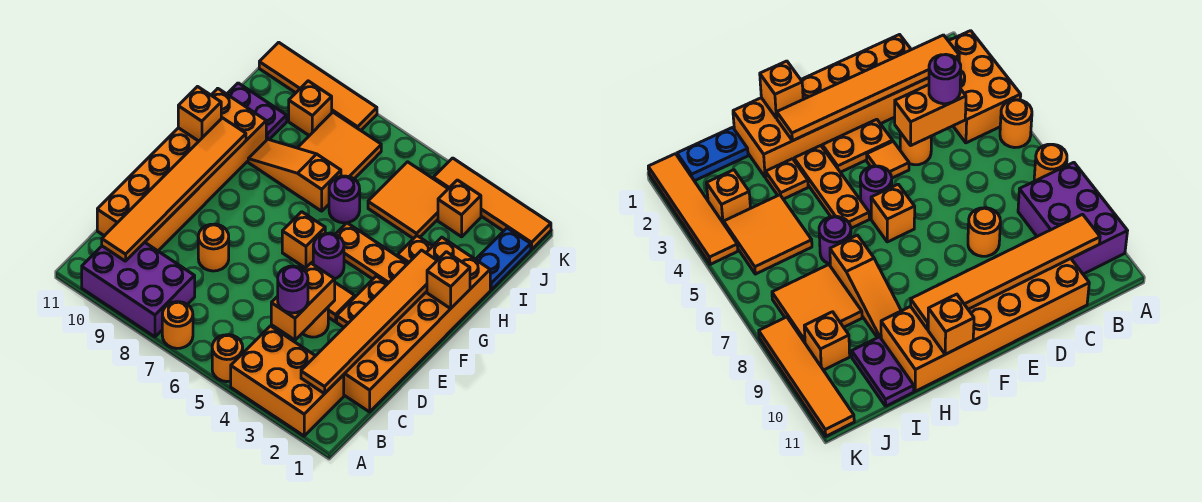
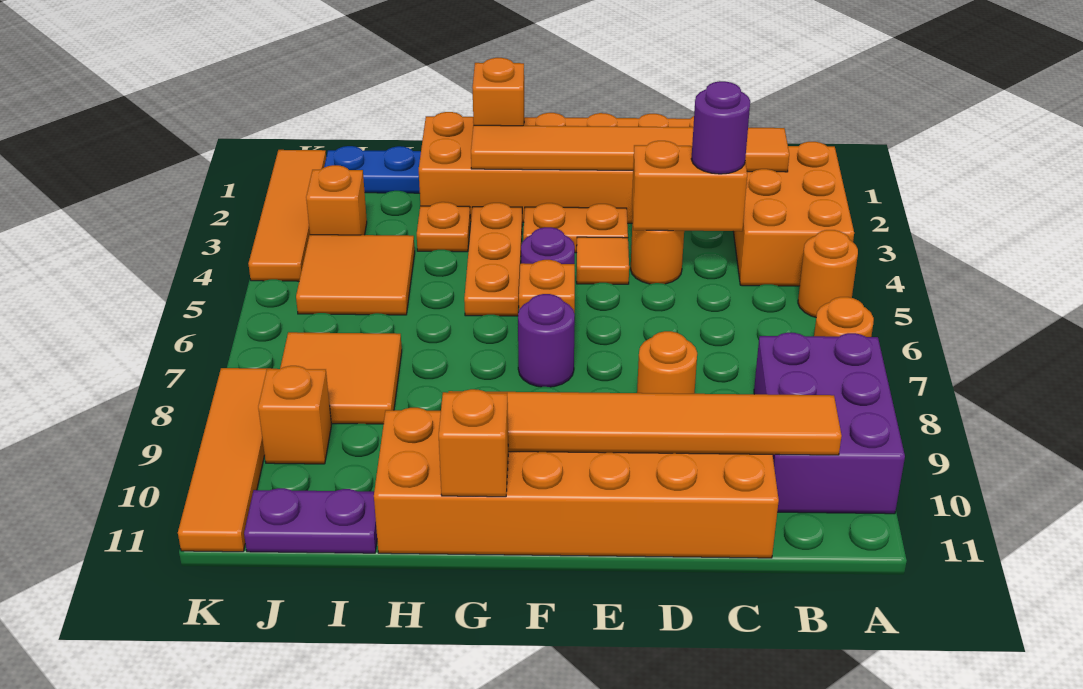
purple round brick H6 level 1 -> purple round brick F7 level 1
orange slope H7:H9 level 1 top 7 -> none
purple plate I10:I11 level 1 -> purple plate I11:J11 level 1

